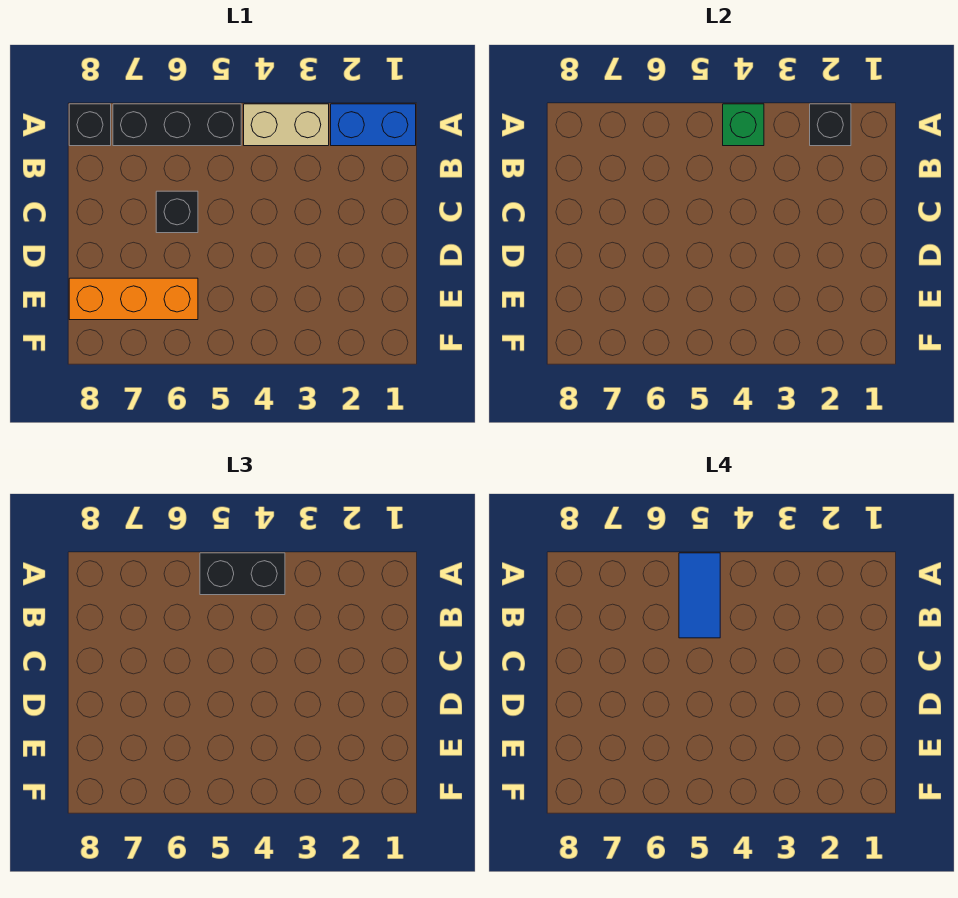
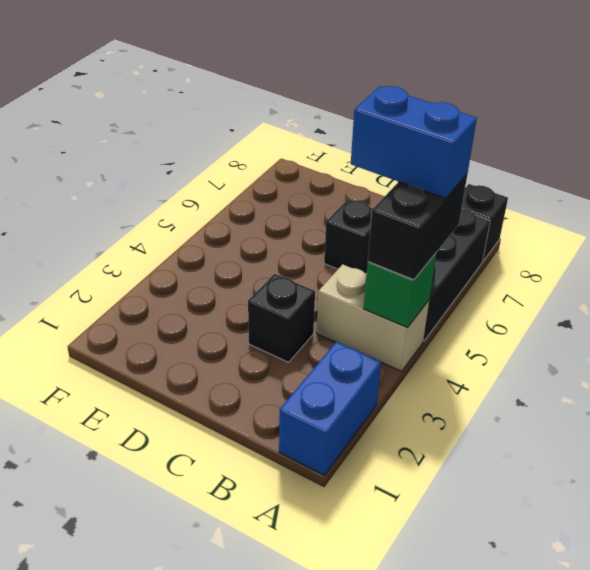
black brick A2 level 2 -> black brick C3 level 1
tan brick A3:A4 level 1 -> tan brick A4:B4 level 1
blue tile A5:B5 level 4 -> blue brick A5:B5 level 4
orange brick E6:E8 level 1 -> none

